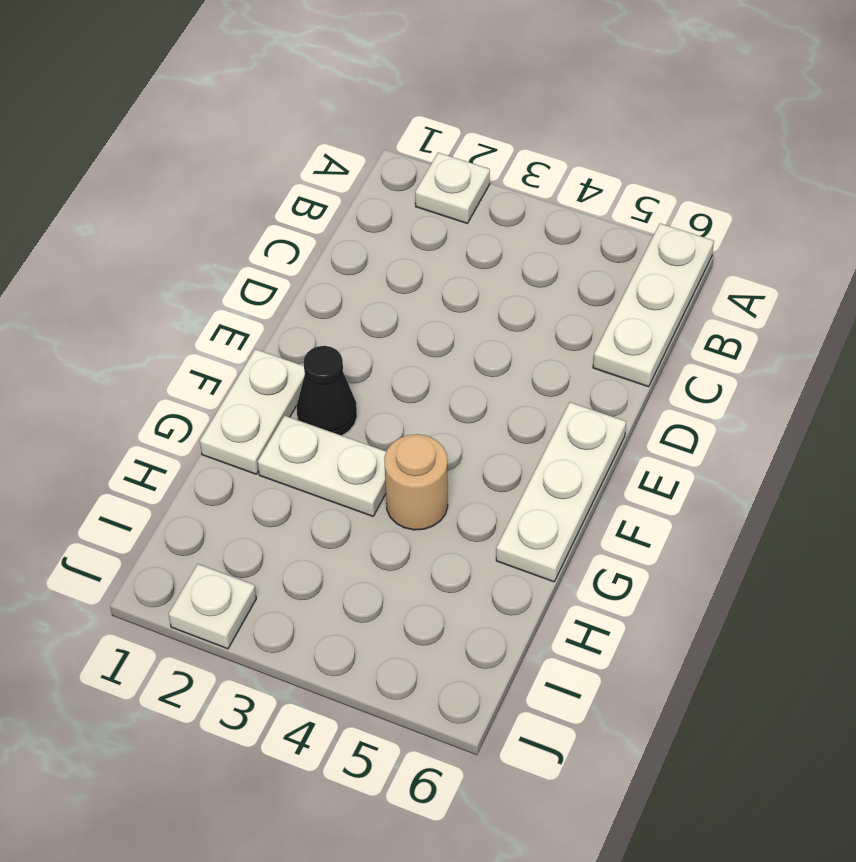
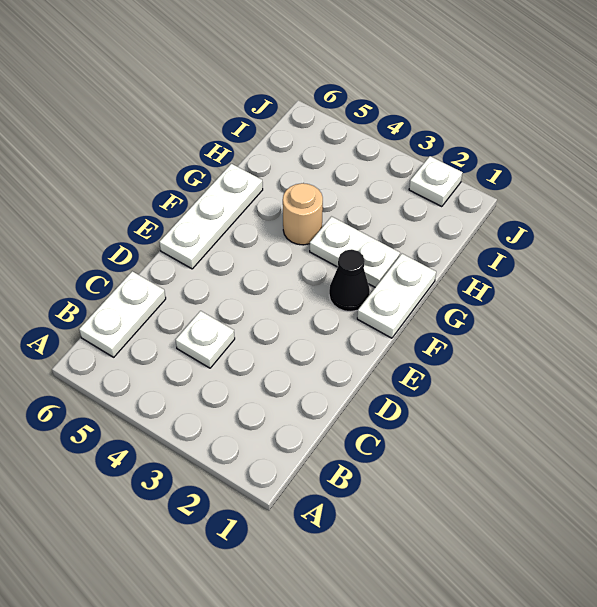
white plate A2 level 1 -> white plate C4 level 1
white plate A6:C6 level 1 -> white plate B6:C6 level 1

